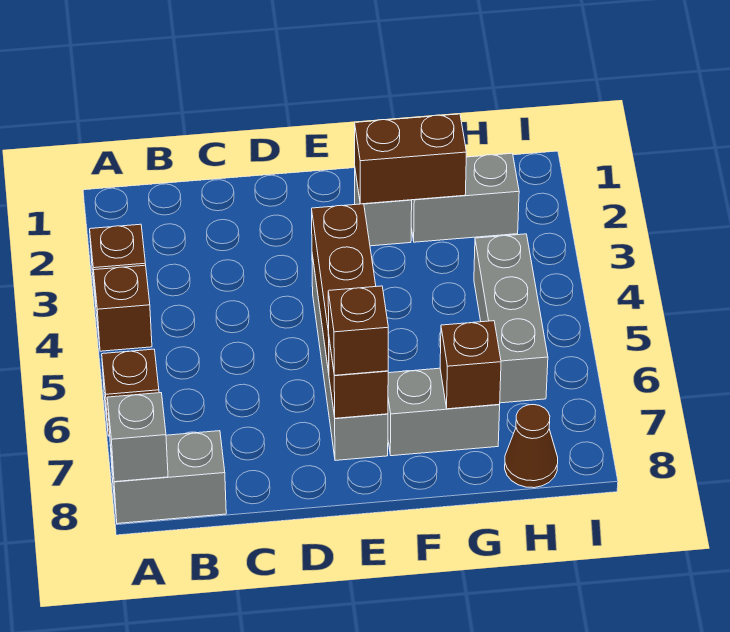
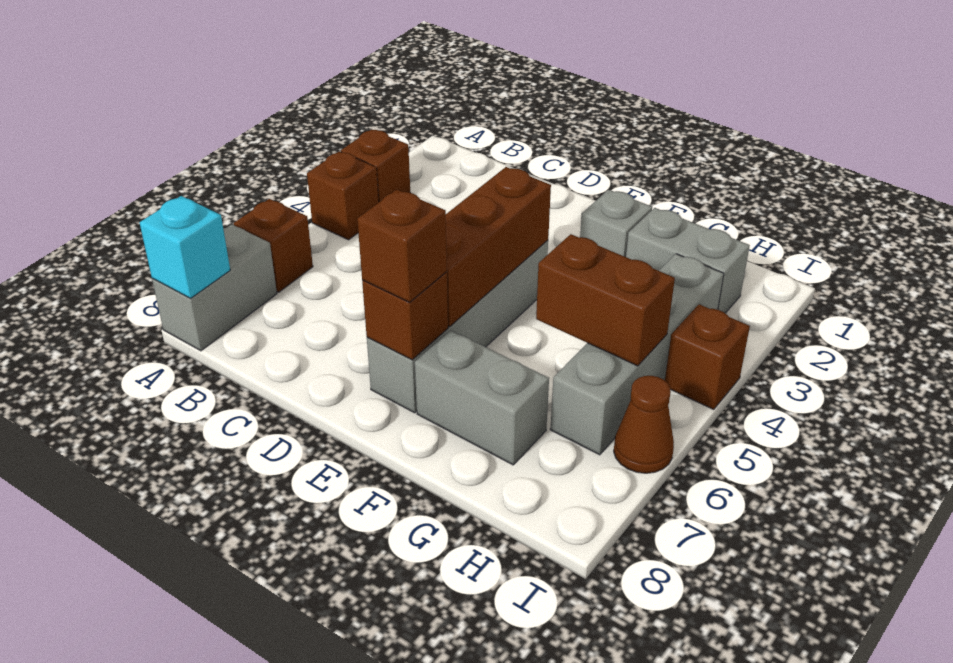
grey brick A8:B8 level 1 -> grey brick A7:A8 level 1
grey brick A8 level 2 -> cyan brick A8 level 2
brown brick F2:G2 level 2 -> brown brick G5:H5 level 2
brown brick G7 level 2 -> brown brick I4 level 1
grey brick H4:H6 level 1 -> grey brick H3:H6 level 1
brown cone H8 level 1 -> brown cone I6 level 1

